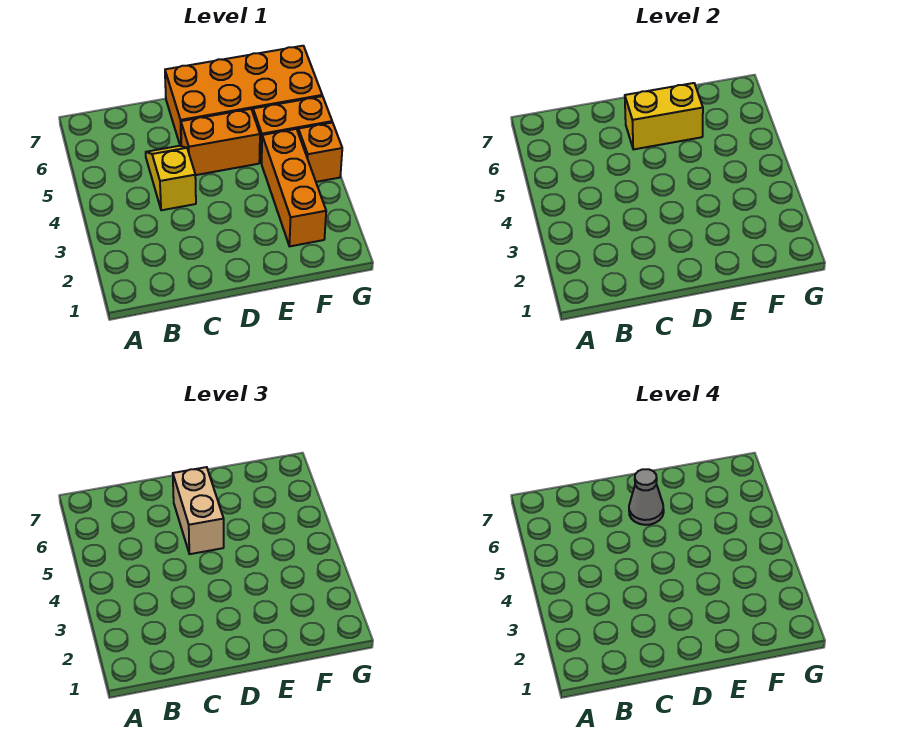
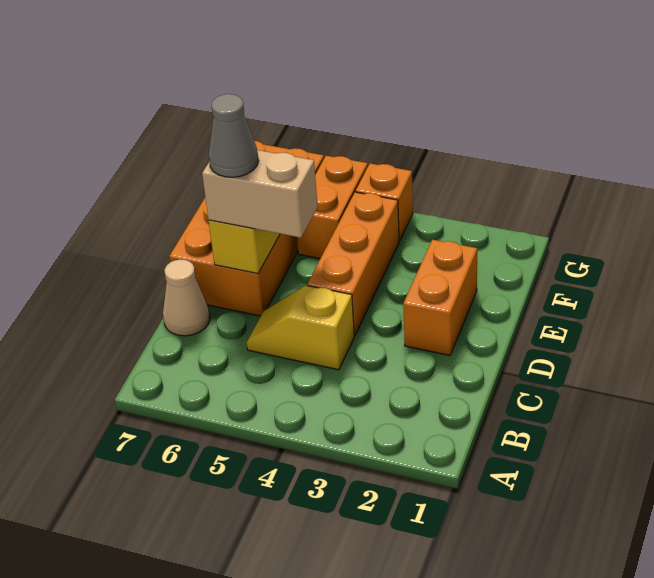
none -> tan cone C7 level 1
orange brick D5:E5 level 1 -> orange brick D2:E2 level 1
orange brick F2:F4 level 1 -> orange brick D4:F4 level 1

